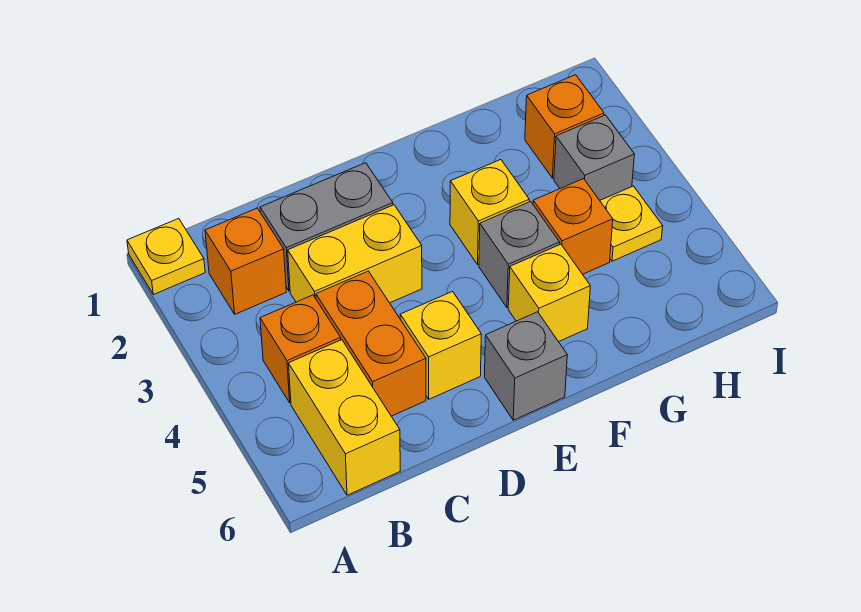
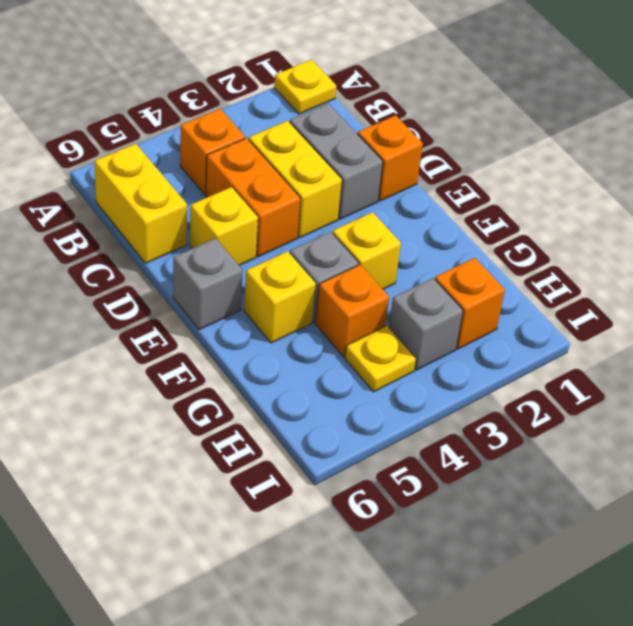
orange brick B2 level 1 -> orange brick D1 level 1
yellow brick B5:B6 level 1 -> yellow brick B6:C6 level 1
orange brick C4:C5 level 1 -> orange brick C4:D4 level 1

